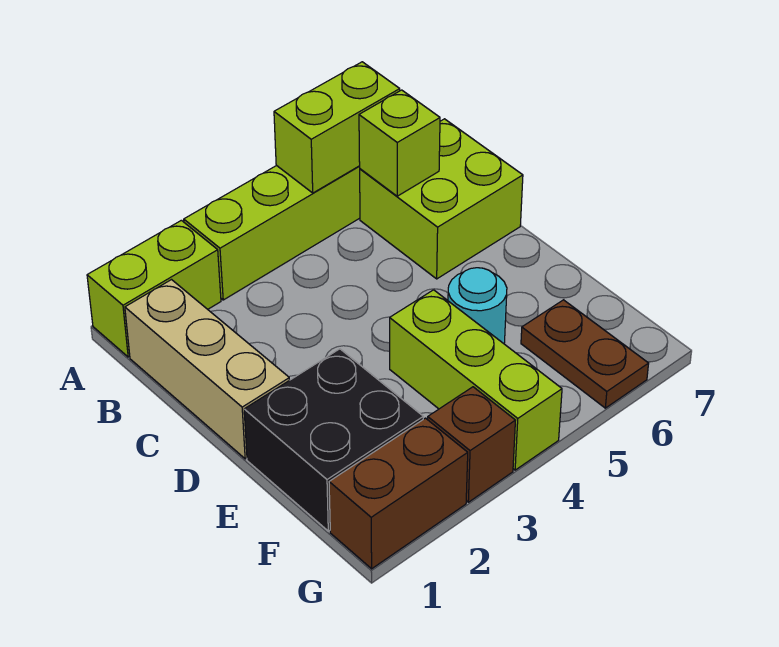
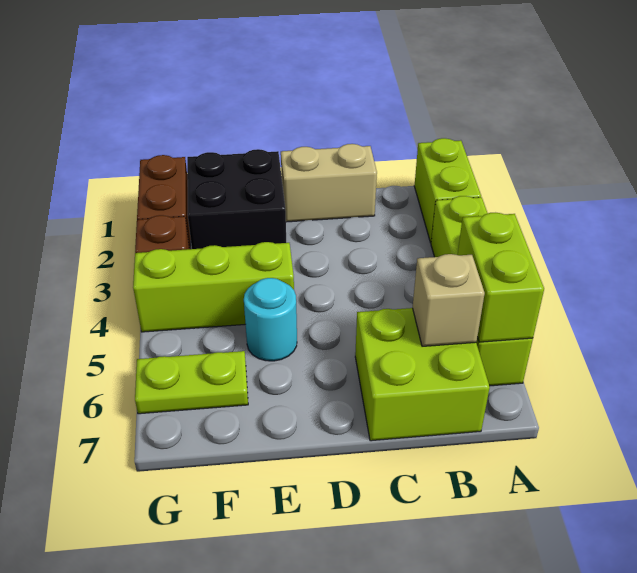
tan brick B1:D1 level 1 -> tan brick C1:D1 level 1
lime brick B6 level 2 -> tan brick B6 level 2
brown plate F6:G6 level 1 -> lime plate F6:G6 level 1

